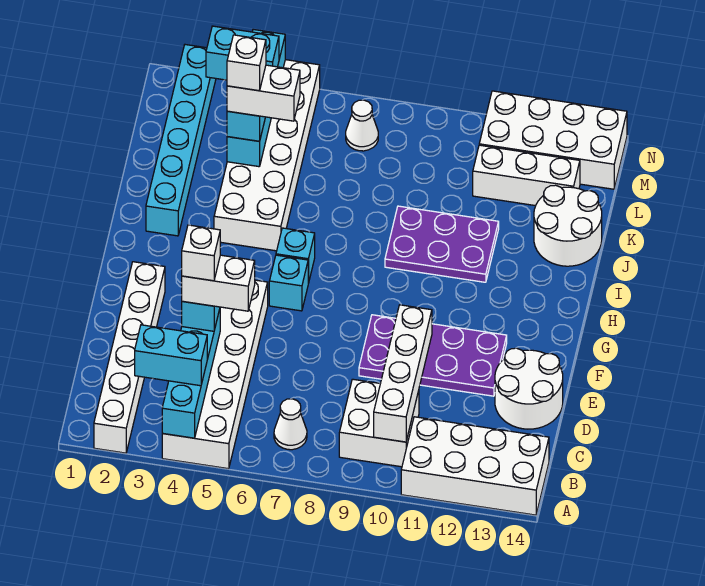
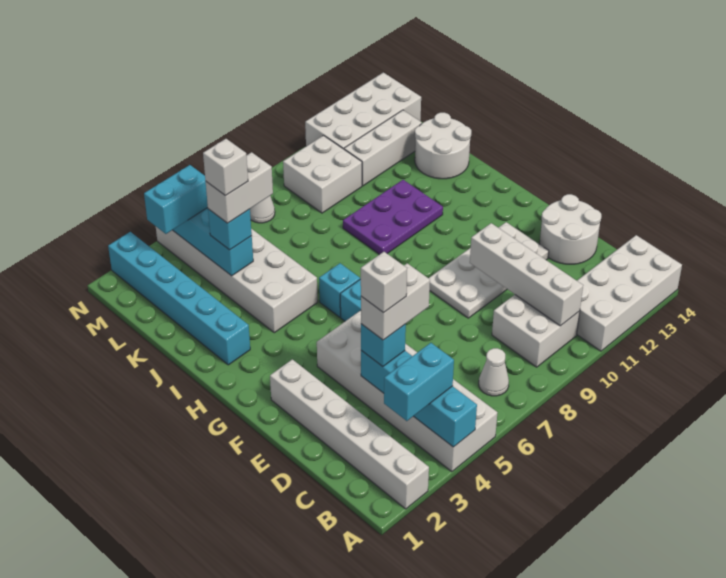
purple plate E9:F12 level 1 -> white plate E9:F12 level 1
none -> white brick L9:M10 level 1

